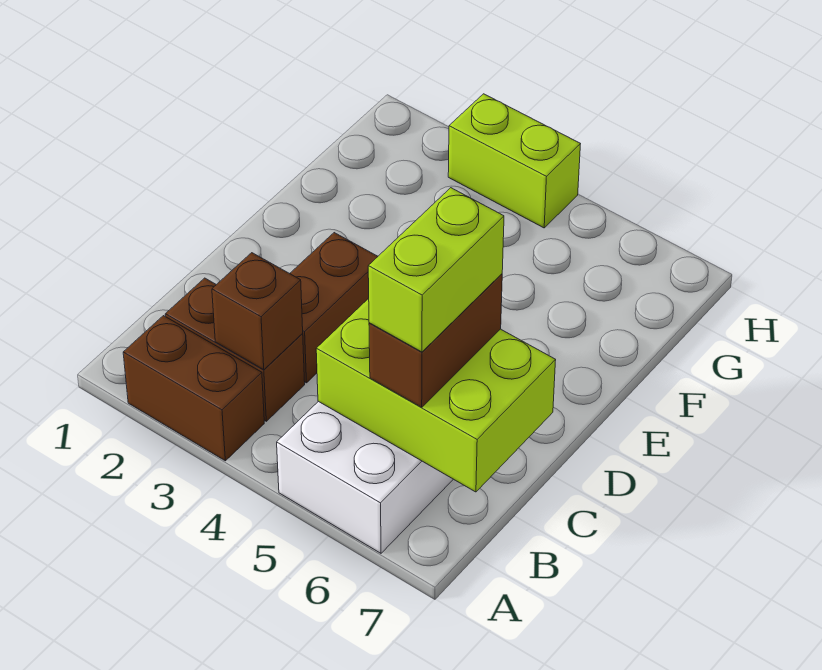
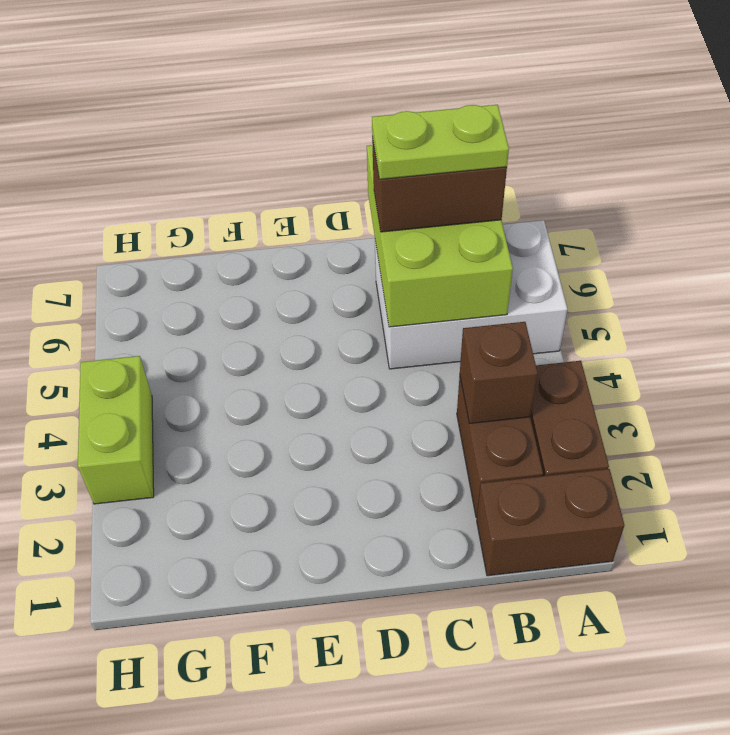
lime brick B6:C6 level 4 -> lime plate B6:C6 level 4
brown brick C3:D3 level 1 -> brown brick A1:B1 level 1

